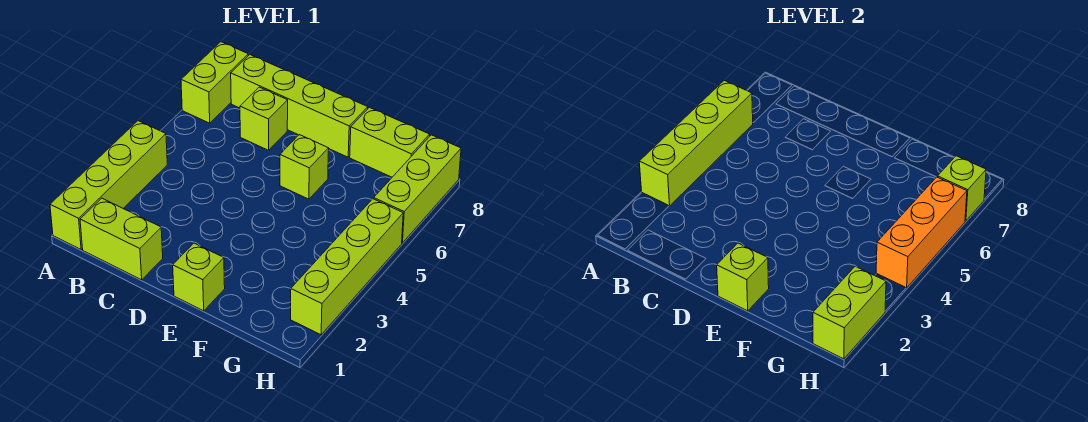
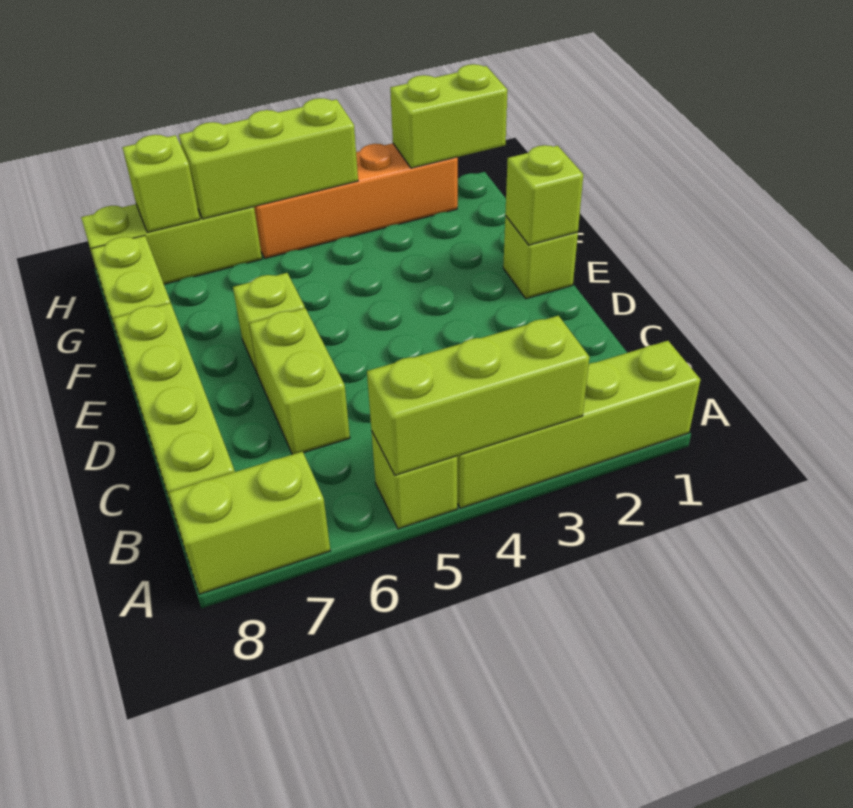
lime brick A3:A6 level 2 -> lime brick A3:A5 level 2
lime brick B1:C1 level 1 -> lime brick C6:D6 level 1
lime brick C7 level 1 -> lime brick A5 level 1
lime brick H2:H5 level 1 -> orange brick H2:H5 level 1
orange brick H4:H6 level 2 -> lime brick H4:H6 level 2

